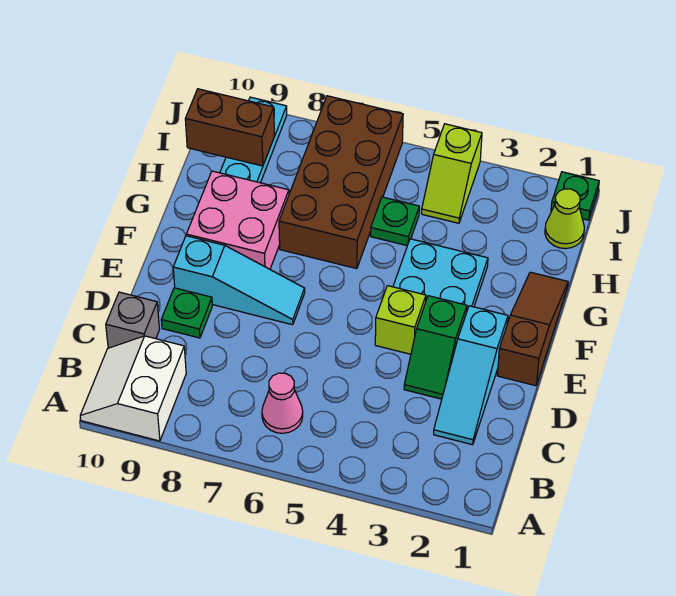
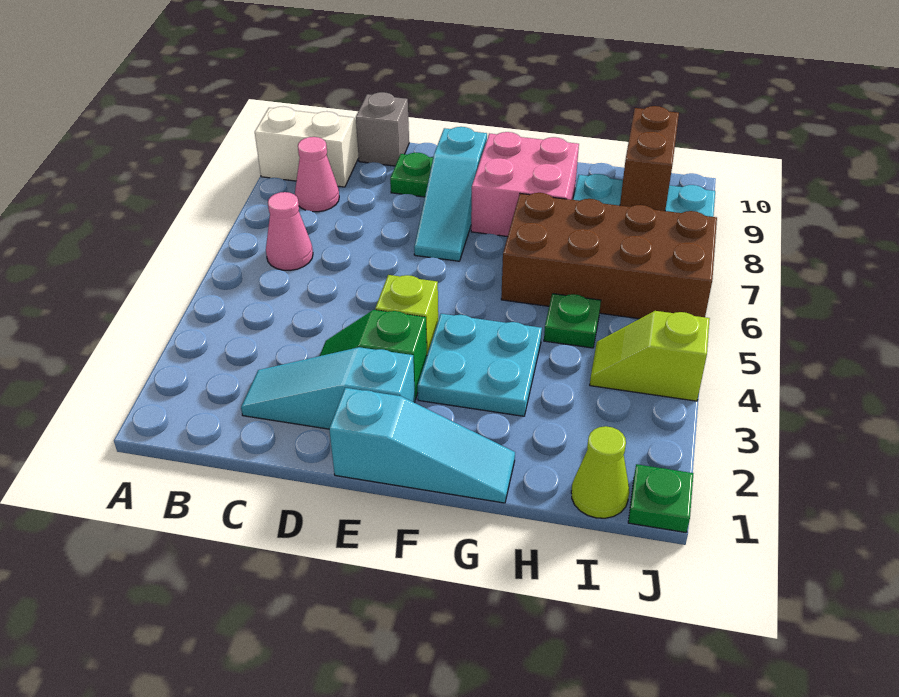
none -> pink cone B8 level 1
brown slope E1:G1 level 1 top E -> cyan slope E1:G1 level 1 top E

